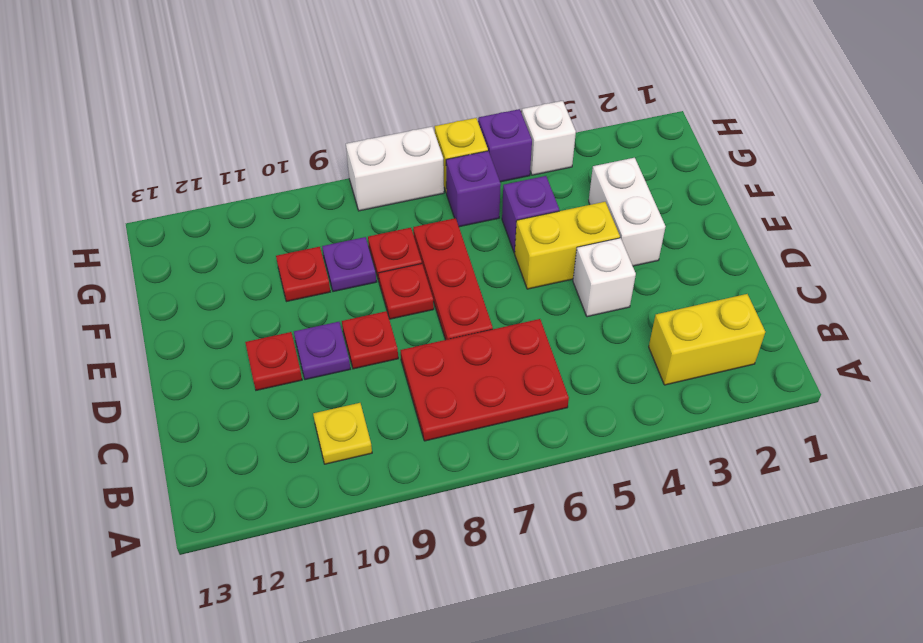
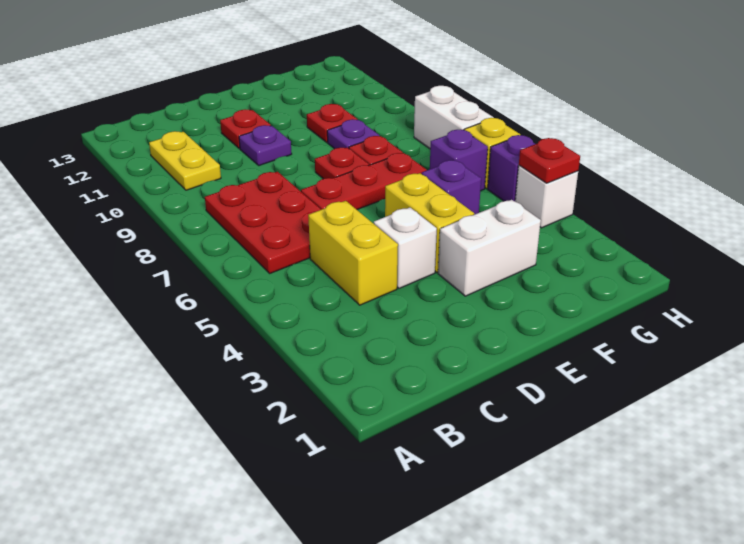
yellow brick B2:B3 level 1 -> yellow brick C4:C5 level 1
yellow plate B10 level 1 -> yellow plate B10:B11 level 1
red plate D9 level 1 -> red plate H4 level 2

